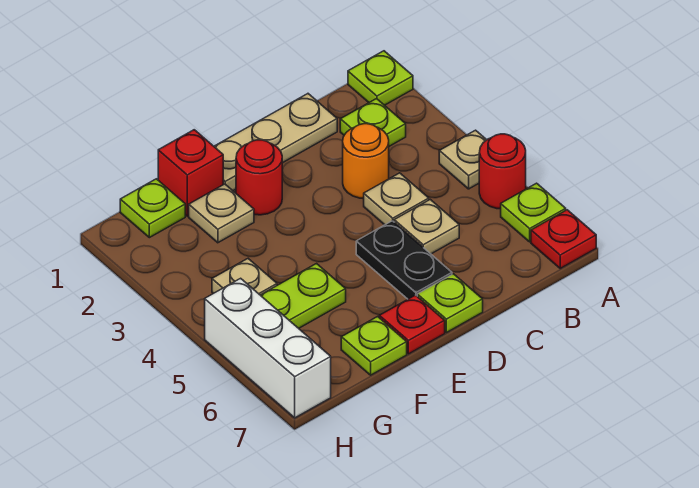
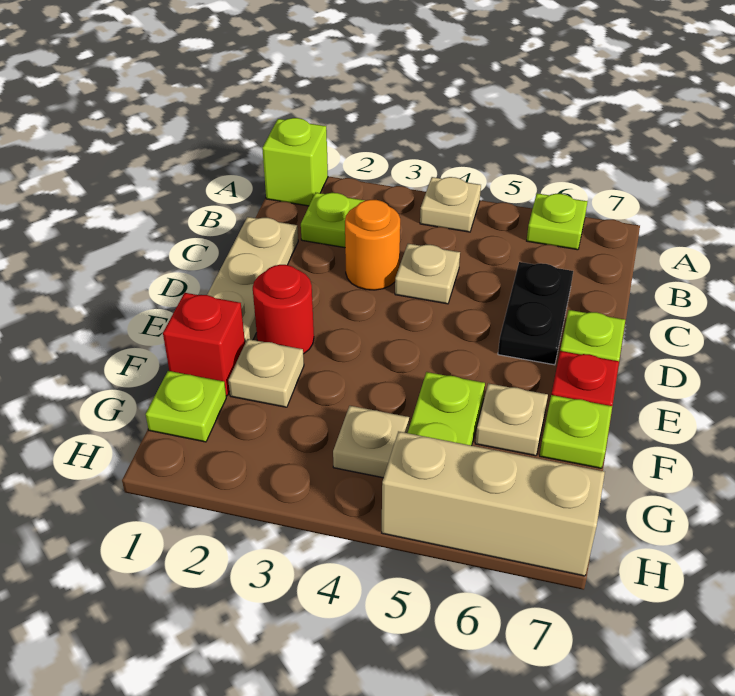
lime plate A1 level 1 -> lime brick A1 level 1
red round brick A5 level 1 -> none
red plate A7 level 1 -> none
tan plate C5 level 1 -> tan plate F6 level 1
black plate D5:D6 level 1 -> black plate C6:D6 level 1
white brick H5:H7 level 1 -> tan brick H5:H7 level 1

